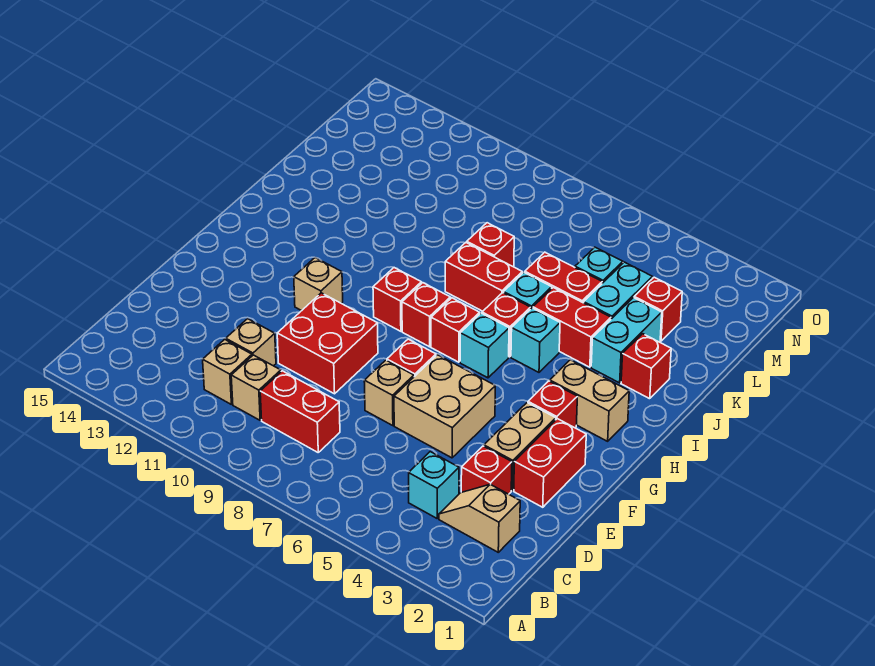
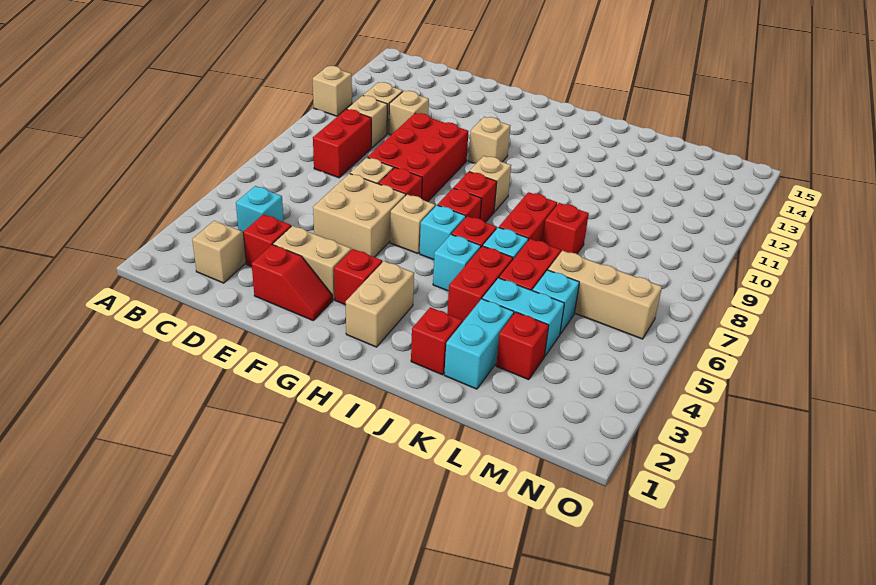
none -> tan brick A11 level 1
red brick E2:F2 level 1 -> red slope E2:F2 level 1 top E
red brick E9:F10 level 1 -> red brick E8:F10 level 1
none -> tan brick G6 level 1
red brick H9 level 1 -> tan brick H9 level 1
cyan brick J3:K3 level 1 -> cyan brick K2:K3 level 1
none -> tan brick L6:N6 level 1

